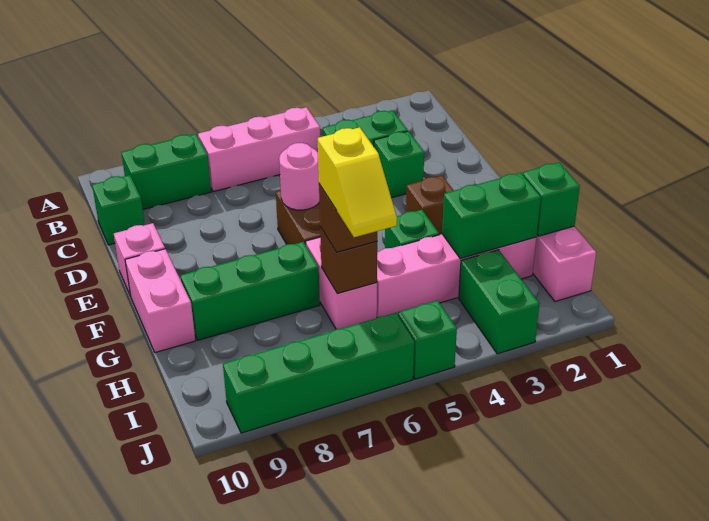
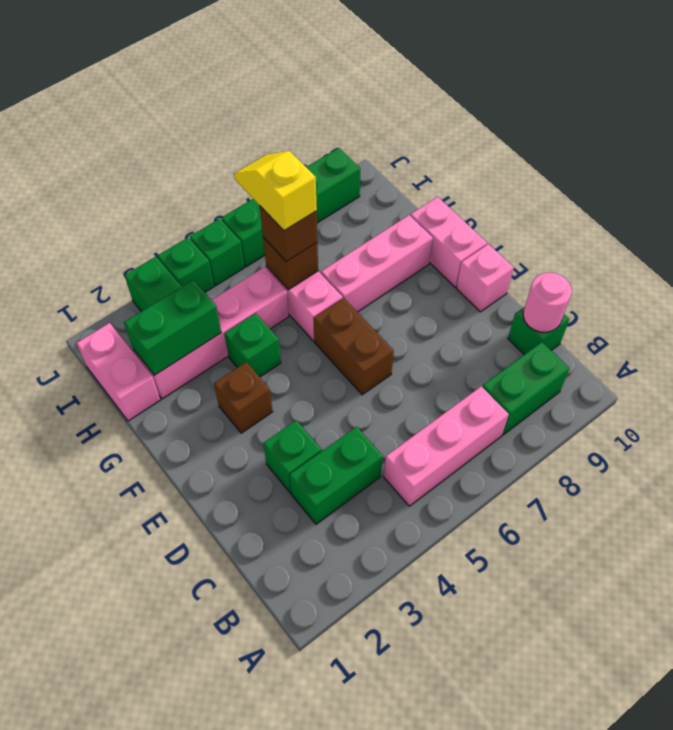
pink round brick E6 level 2 -> pink round brick C10 level 2
green brick G7:G9 level 1 -> pink brick G7:G9 level 1
green brick H1 level 2 -> green brick J4 level 1

